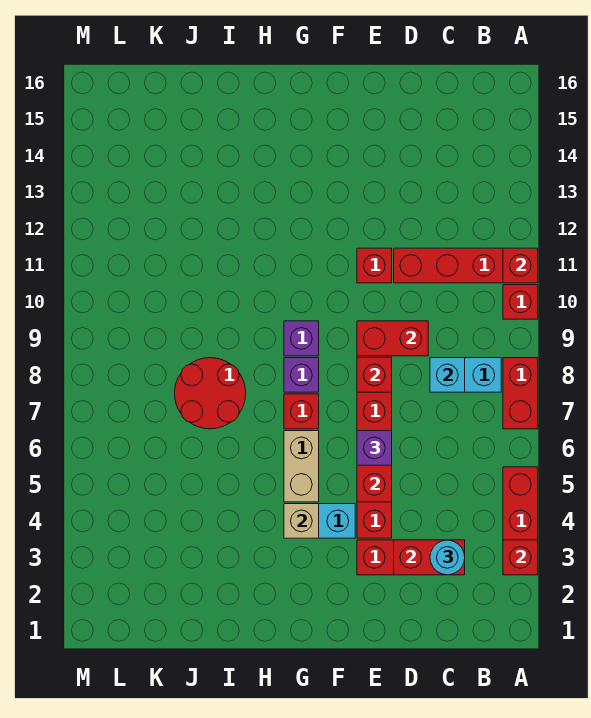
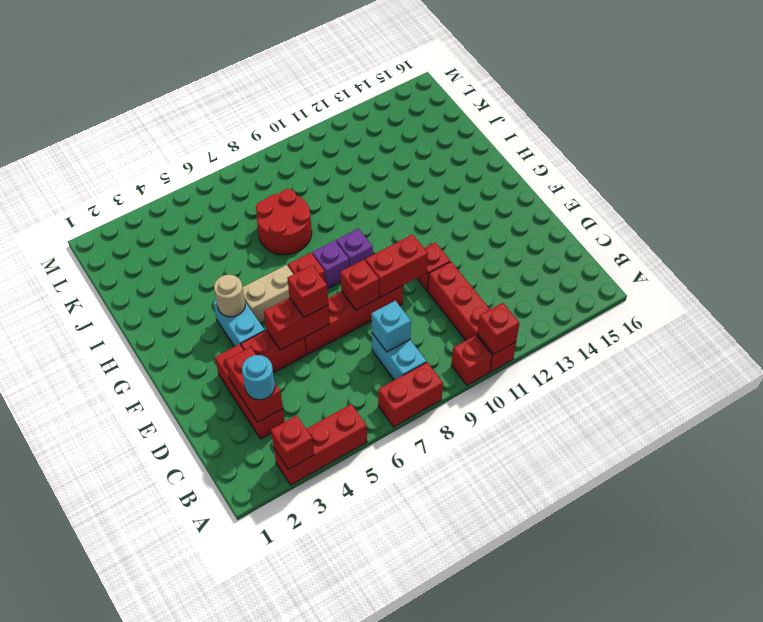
red brick D9:E9 level 2 -> red brick E9:E10 level 2
purple brick E6 level 3 -> red brick E6 level 3
tan brick G4 level 2 -> tan round brick G4 level 2

